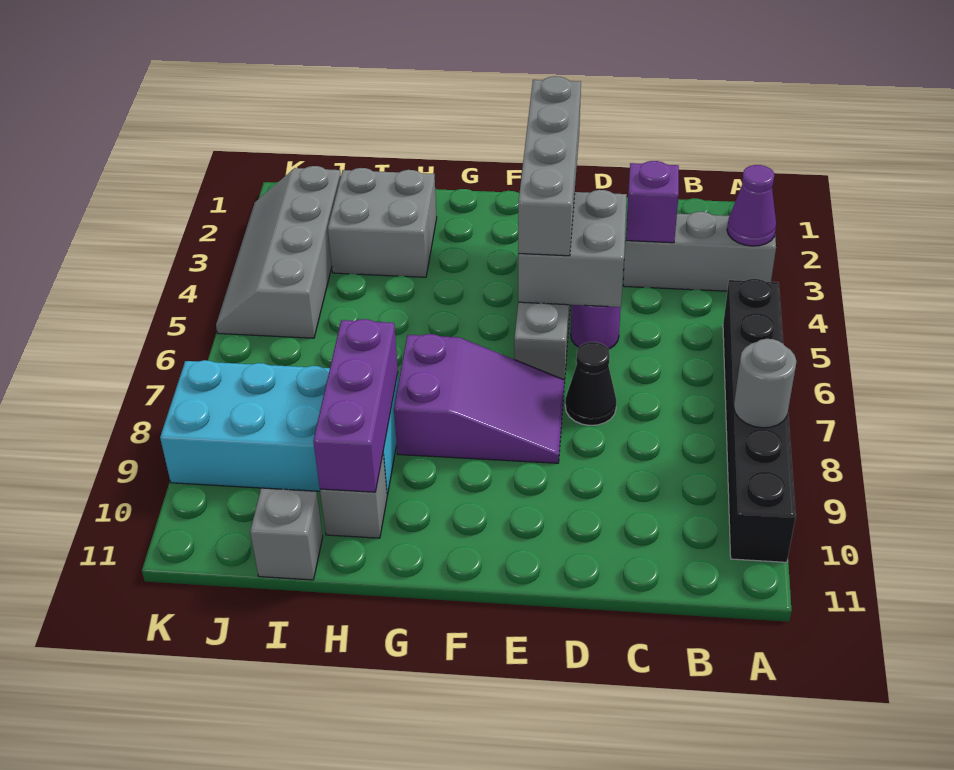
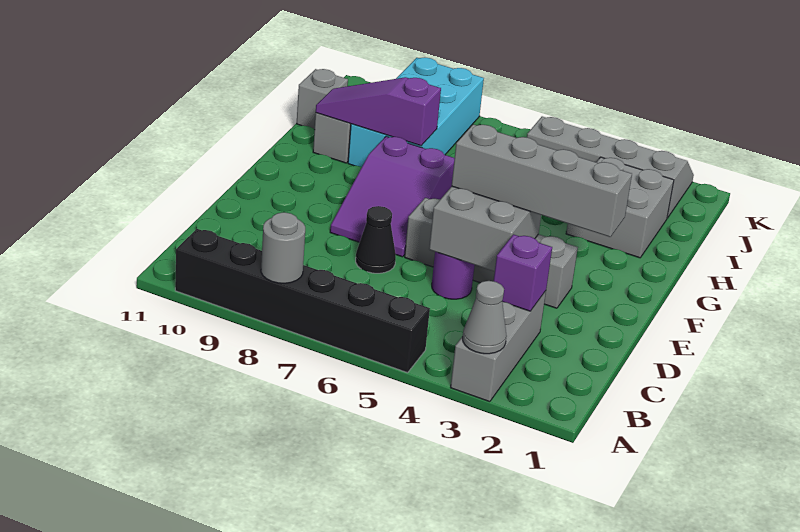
purple cone A3 level 2 -> grey cone A3 level 2
purple brick H8:H10 level 2 -> purple slope H8:H10 level 2 top 8

